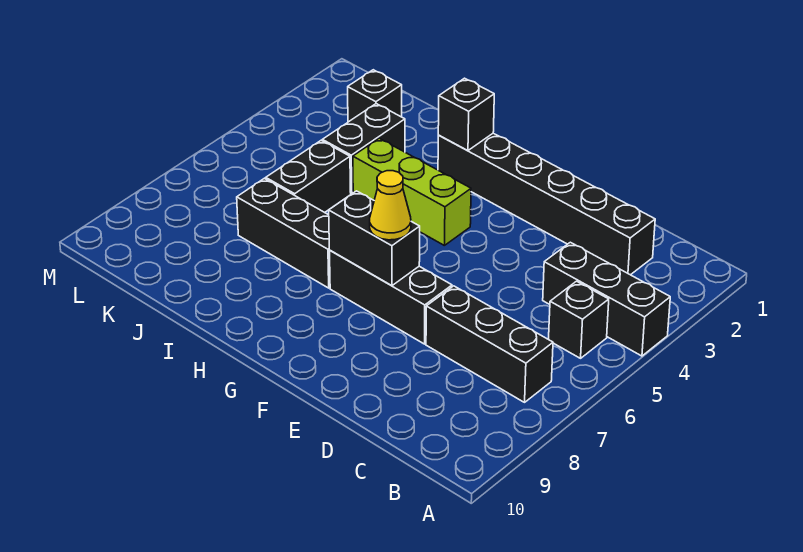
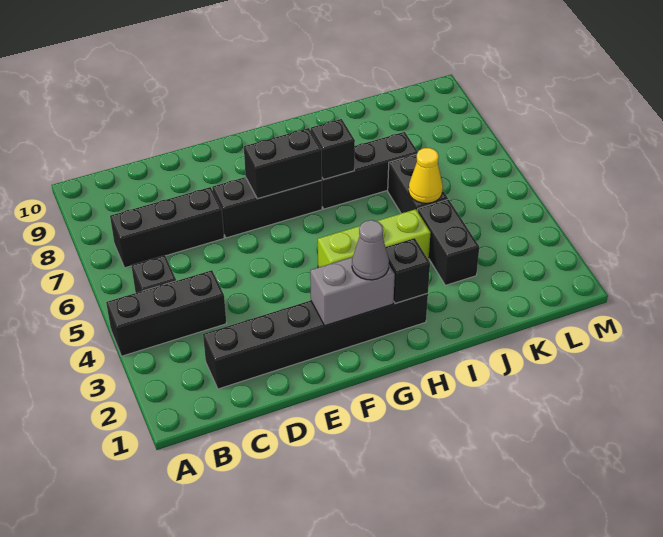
none -> grey brick F2:G2 level 2
yellow cone F7 level 3 -> yellow cone J5 level 2
none -> grey cone G2 level 3
black brick K2 level 1 -> black brick H7 level 2

